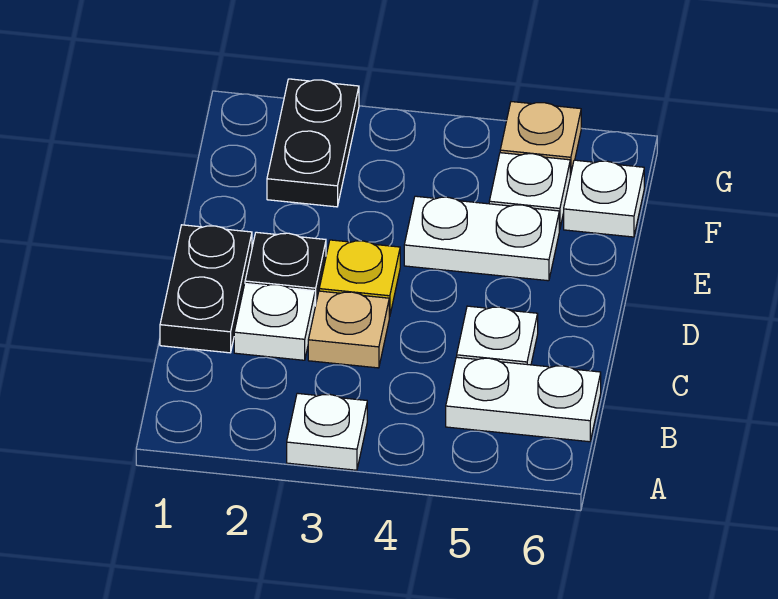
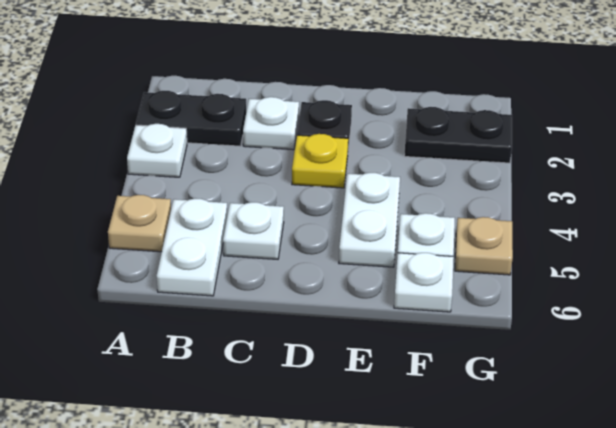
black plate C1:D1 level 1 -> black plate A2:B2 level 1
tan plate C3 level 1 -> tan plate A5 level 1

